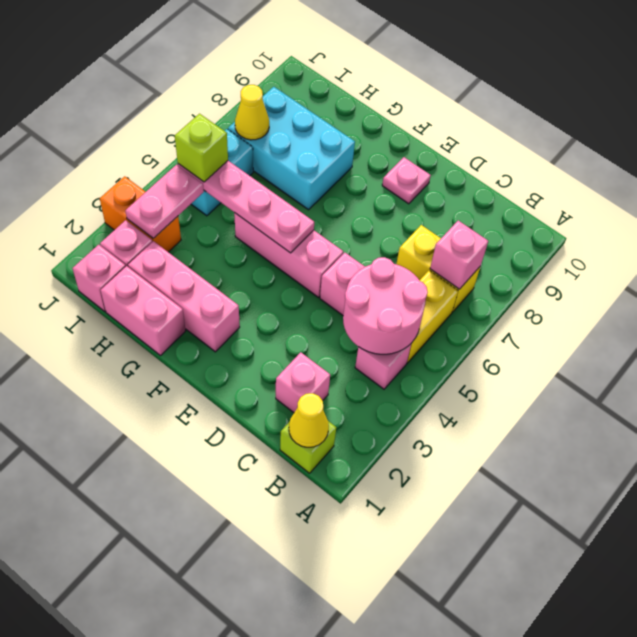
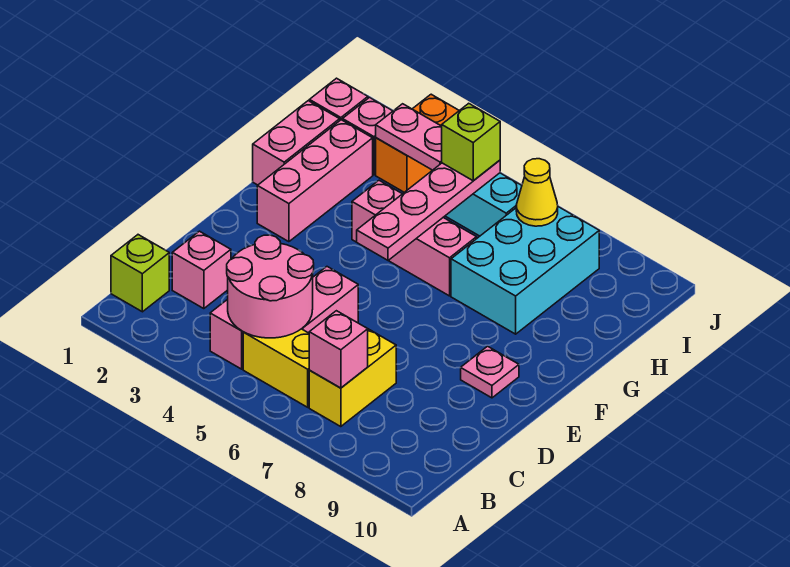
yellow cone B1 level 2 -> none
pink brick E5:G5 level 1 -> pink brick G4:G6 level 1

